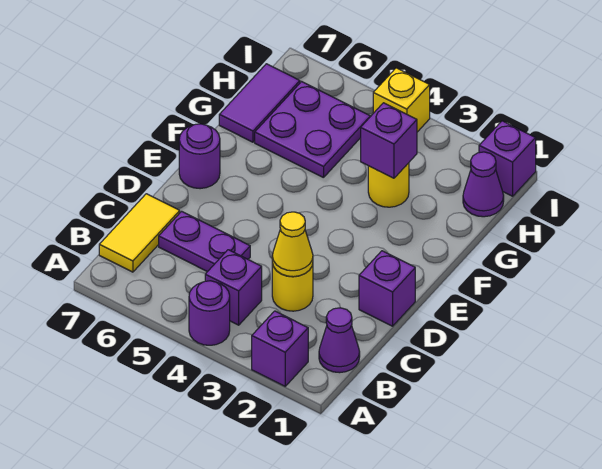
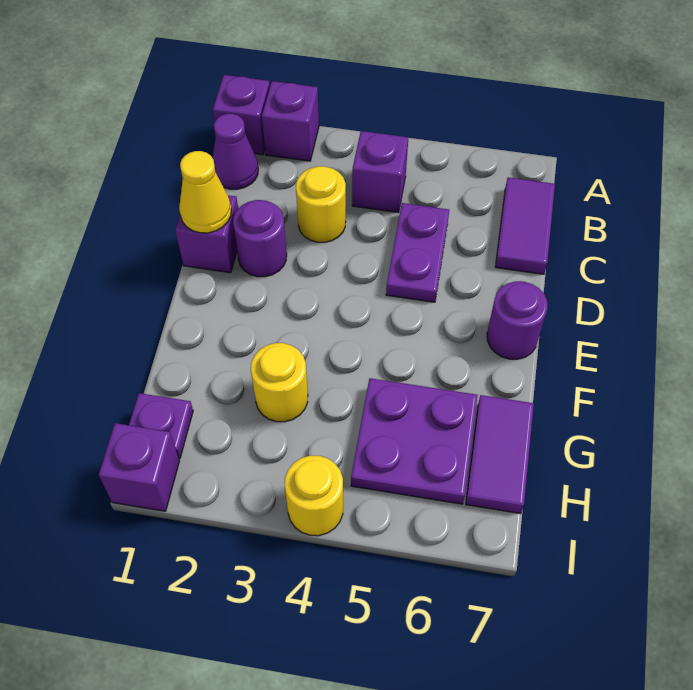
purple round brick A4 level 1 -> purple round brick D2 level 1
yellow tile B7:C7 level 1 -> purple tile B7:C7 level 1
yellow cone C3 level 2 -> yellow cone D1 level 2
purple plate C5:C6 level 1 -> purple plate C5:D5 level 1
purple brick G3 level 2 -> purple brick A1 level 1
purple cone H1 level 1 -> purple plate H1 level 1
yellow brick I4 level 1 -> yellow round brick I4 level 1

